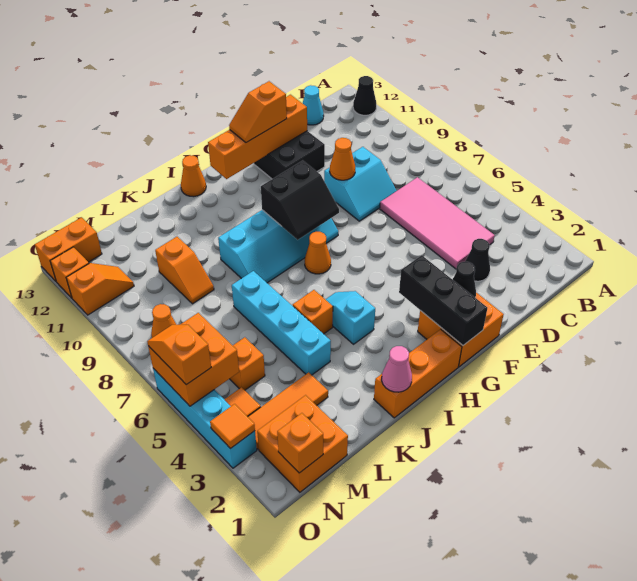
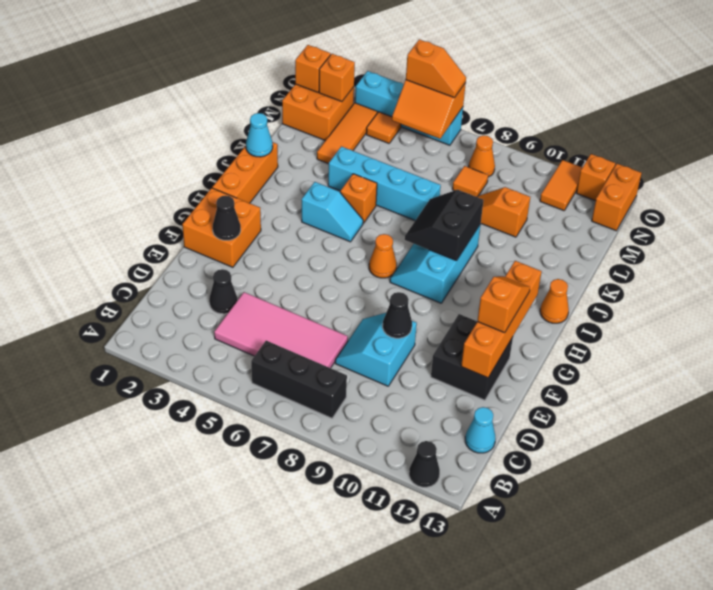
orange cone E9 level 2 -> black cone E9 level 2
black brick G1:G3 level 2 -> black brick B6:B8 level 1
cyan slope G8:J9 level 1 top 9 -> cyan slope H8:J9 level 1 top 9
black slope G8:H9 level 2 top 9 -> black slope I8:J9 level 2 top 9
pink cone J1 level 2 -> cyan cone J1 level 2
orange brick M5 level 1 -> orange brick N2 level 2
orange brick N5:O6 level 2 -> orange slope N5:O6 level 2 top O
orange slope N11:O11 level 1 top O -> orange tile N11:O11 level 1
orange tile O3 level 2 -> orange tile M8 level 1

